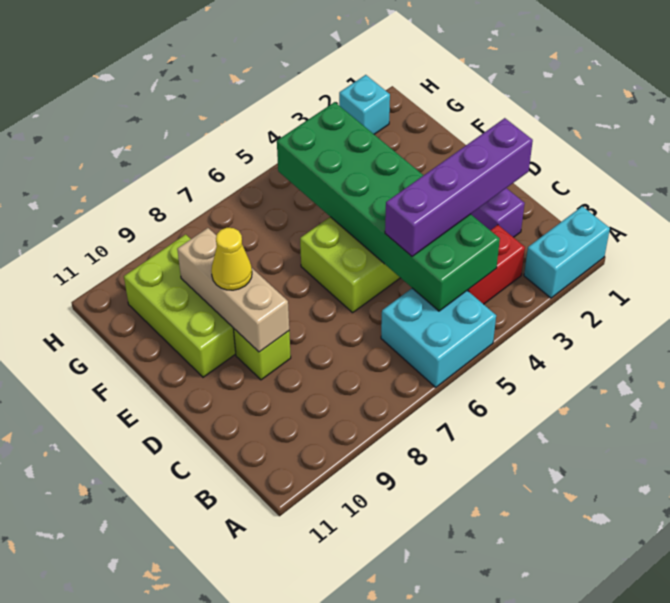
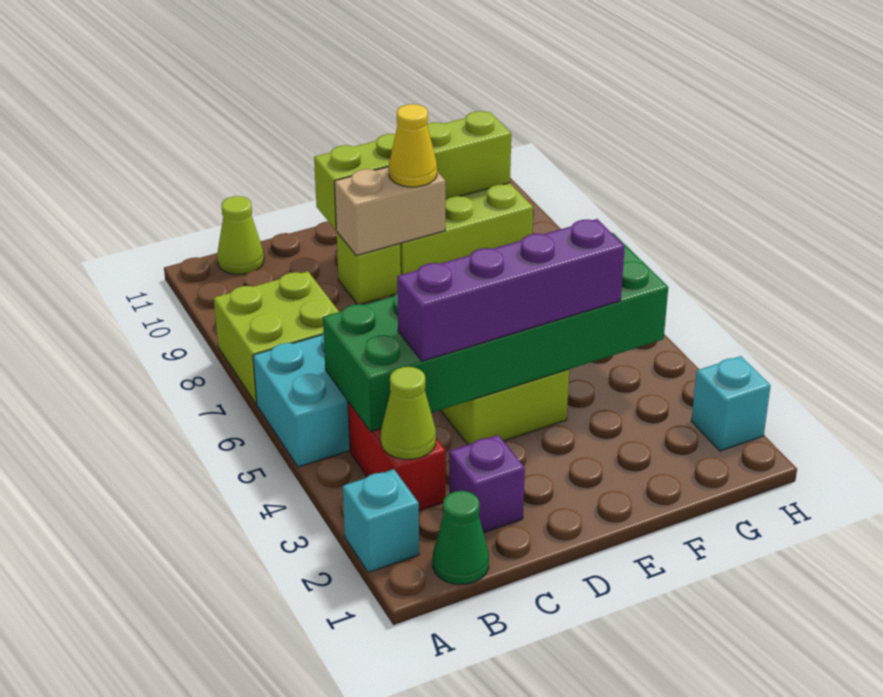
cyan brick A1:A2 level 1 -> cyan brick A2 level 1
none -> lime brick A7:B8 level 1
none -> green cone B1 level 1
none -> lime cone B3 level 2
none -> lime cone B11 level 1
purple brick C2:C5 level 3 -> purple brick C4:F4 level 3
tan brick D9:F9 level 2 -> tan brick D9:E9 level 2
none -> lime brick D10:G10 level 2

